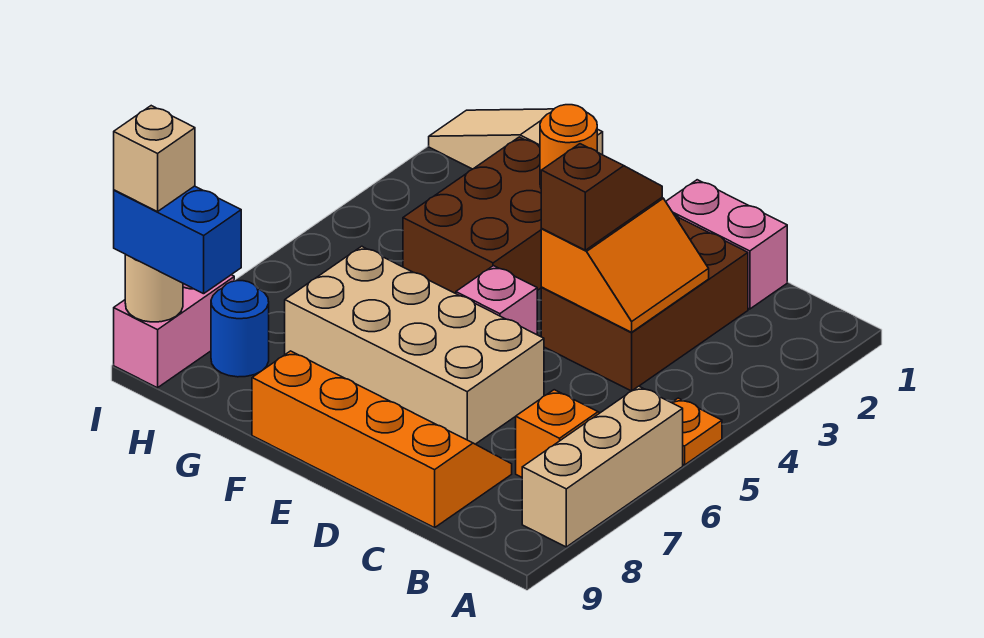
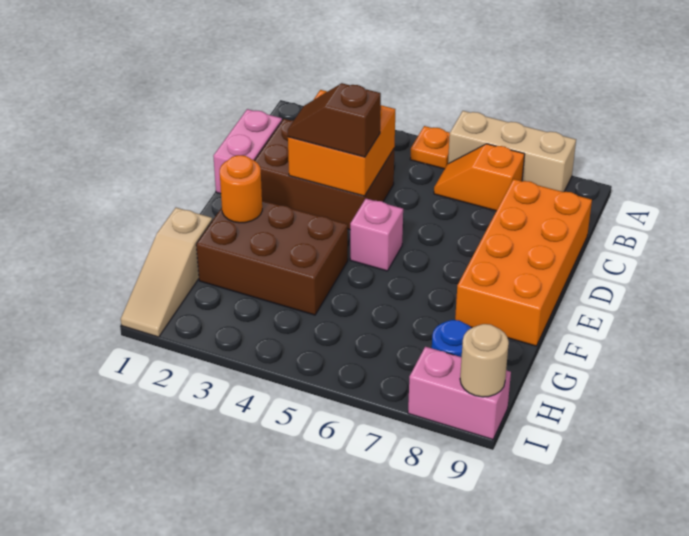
orange slope C3:D4 level 2 top D -> orange brick C3:D4 level 2
orange slope C8:F9 level 1 top 9 -> orange brick C8:F9 level 1
tan brick D6:G7 level 1 -> none
blue brick H9:I9 level 3 -> none
tan brick I9 level 4 -> none

